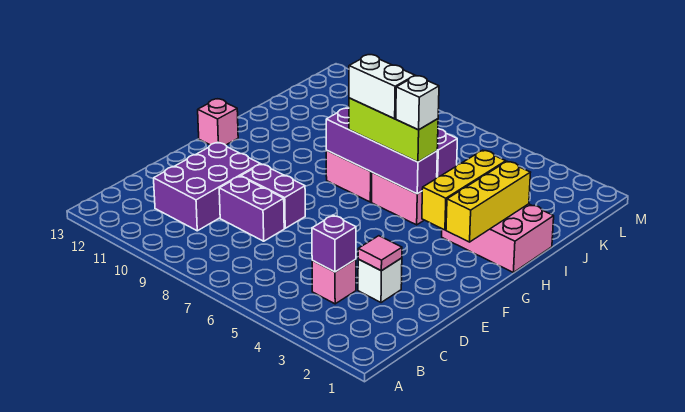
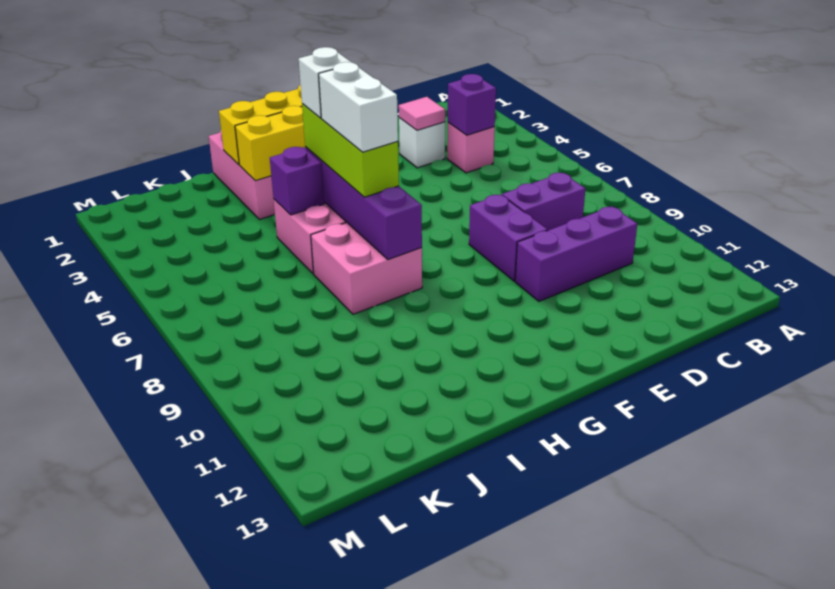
purple brick C10:E11 level 1 -> purple brick C10:E10 level 1
purple brick D8:D9 level 1 -> purple brick C8:D8 level 1
pink brick G13 level 1 -> none

